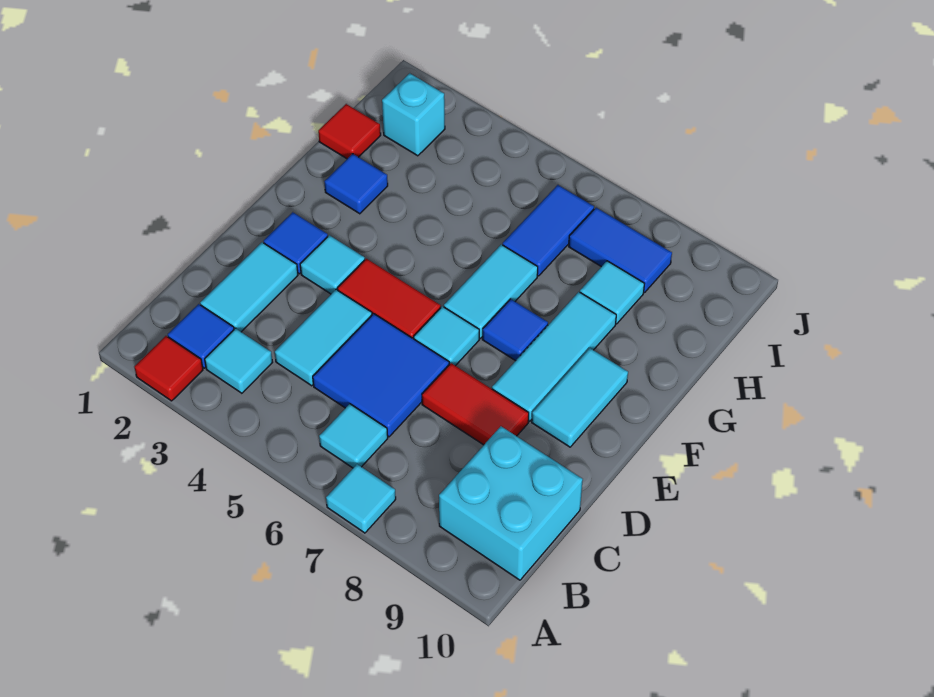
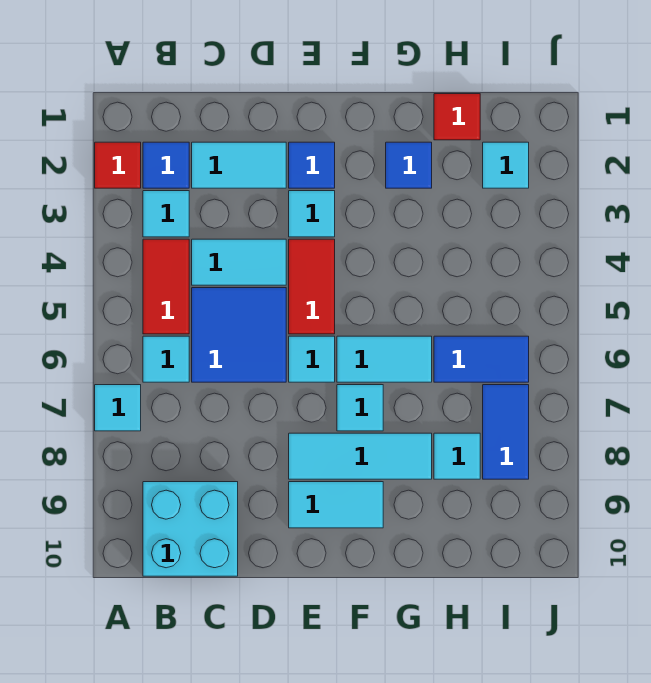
red tile D7:D8 level 1 -> red tile B4:B5 level 1
blue tile F7 level 1 -> cyan tile F7 level 1
cyan brick I2 level 1 -> cyan tile I2 level 1

